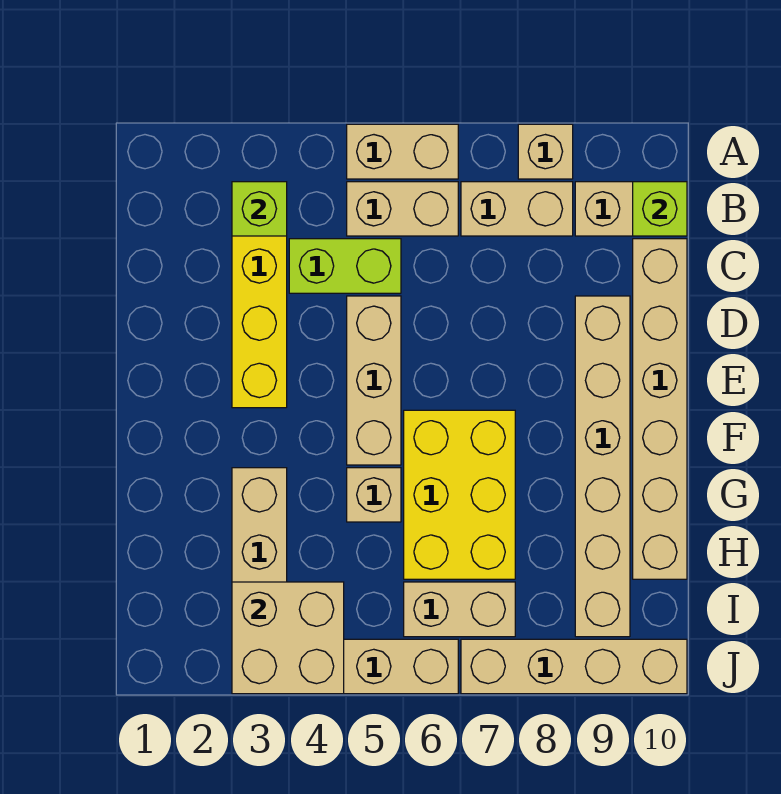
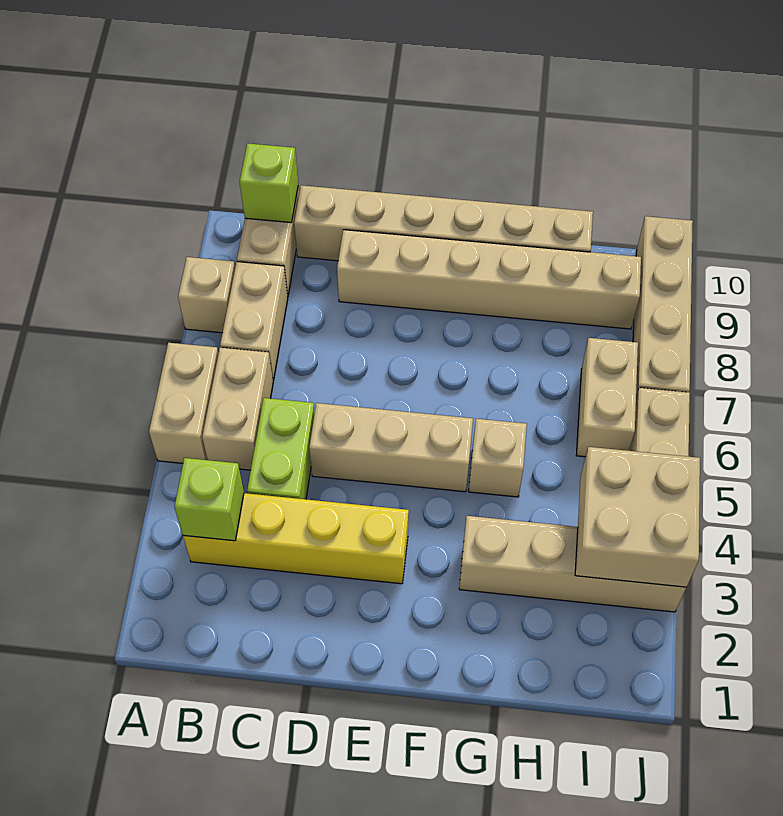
yellow brick F6:H7 level 1 -> none

